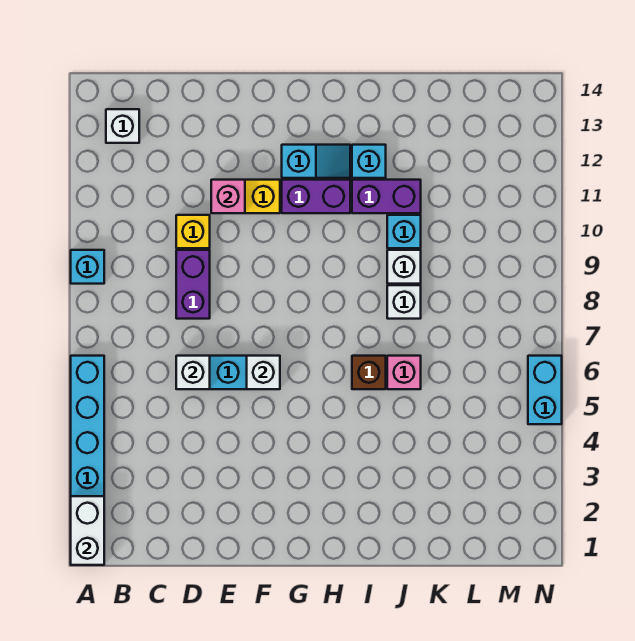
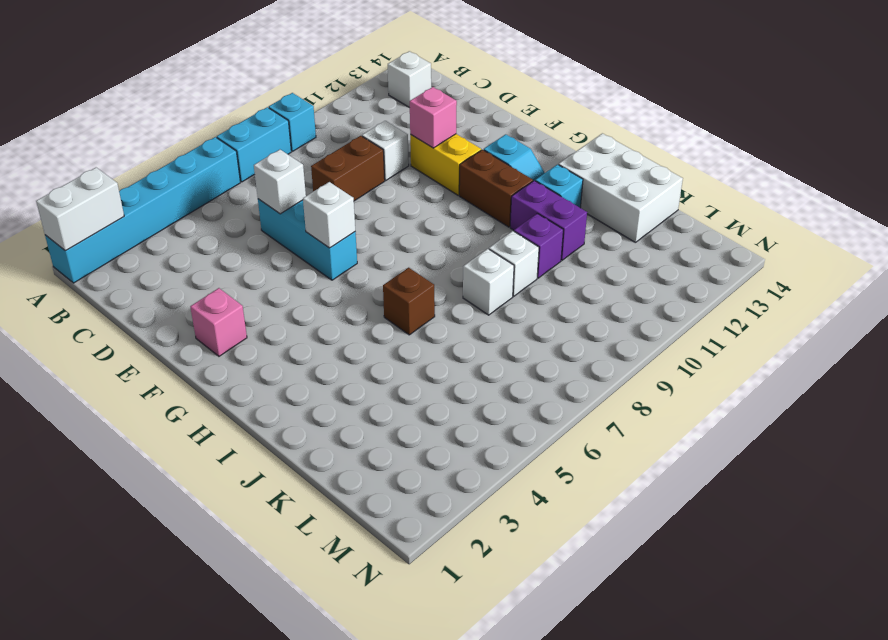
purple brick D8:D9 level 1 -> brown brick D8:D9 level 1
yellow brick D10 level 1 -> white brick D10 level 1
purple brick G11:H11 level 1 -> brown brick G11:H11 level 1
none -> white brick I13:K14 level 1
pink brick J6 level 1 -> pink brick F2 level 1
cyan brick J10 level 1 -> purple brick J10 level 1
cyan brick N5:N6 level 1 -> cyan brick A7:A8 level 1

